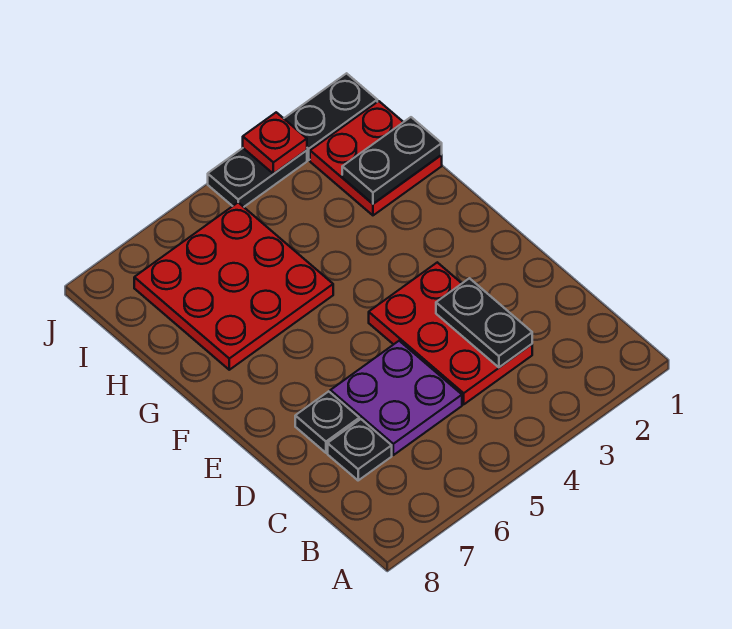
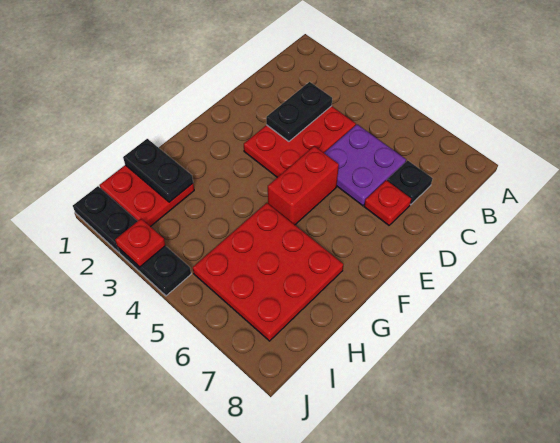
black plate D7 level 1 -> red plate D7 level 1
none -> red brick E5:F5 level 1

